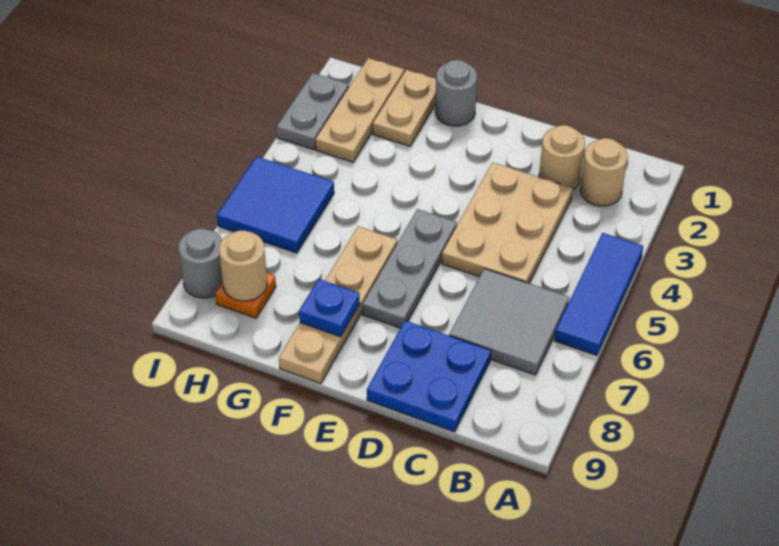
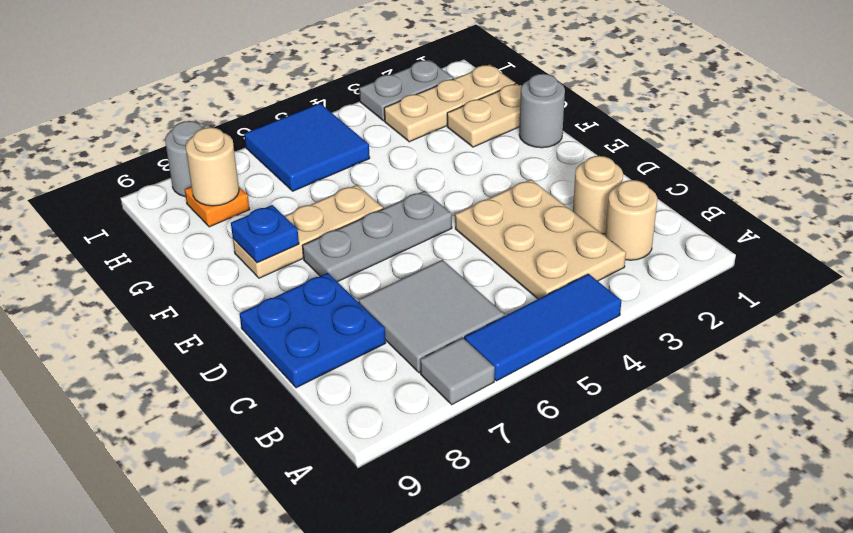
none -> grey tile A7 level 1
tan plate C3:D5 level 1 -> tan plate B3:D4 level 1
tan plate F6:F9 level 1 -> tan plate F6:F8 level 1

